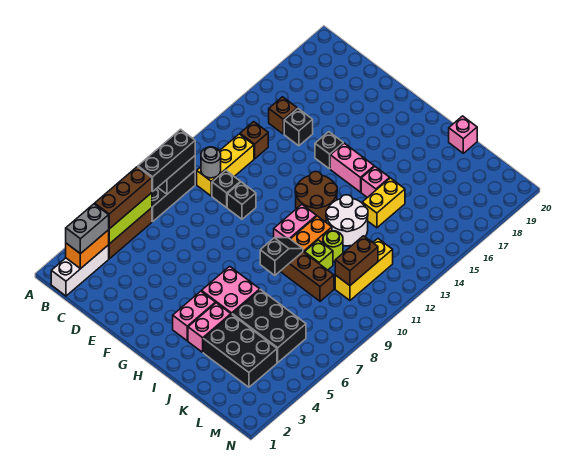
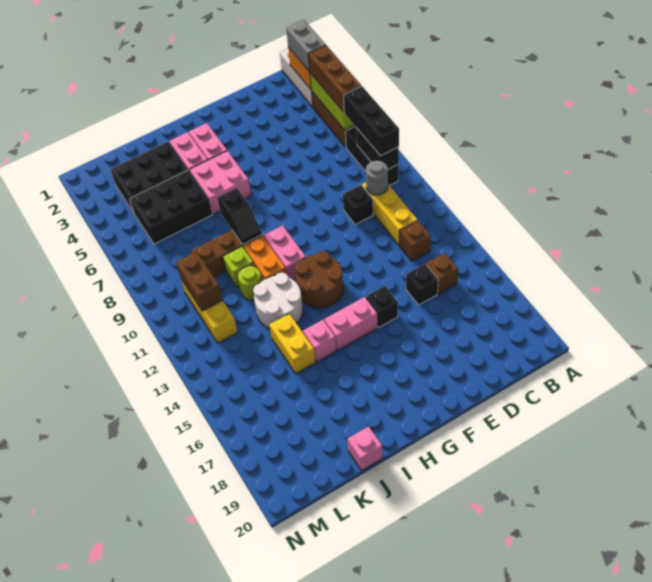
black brick E10 level 1 -> none

